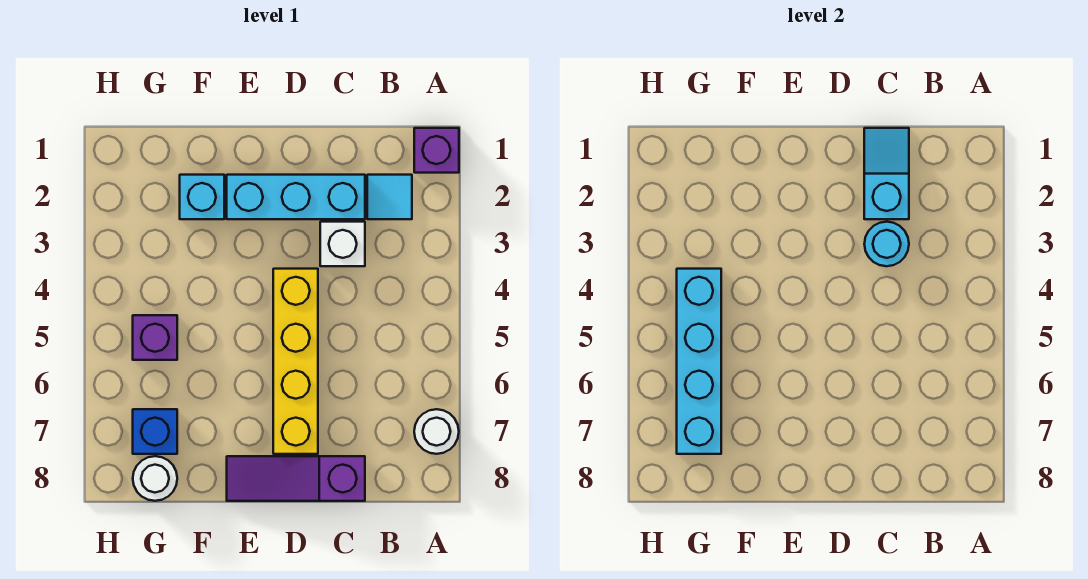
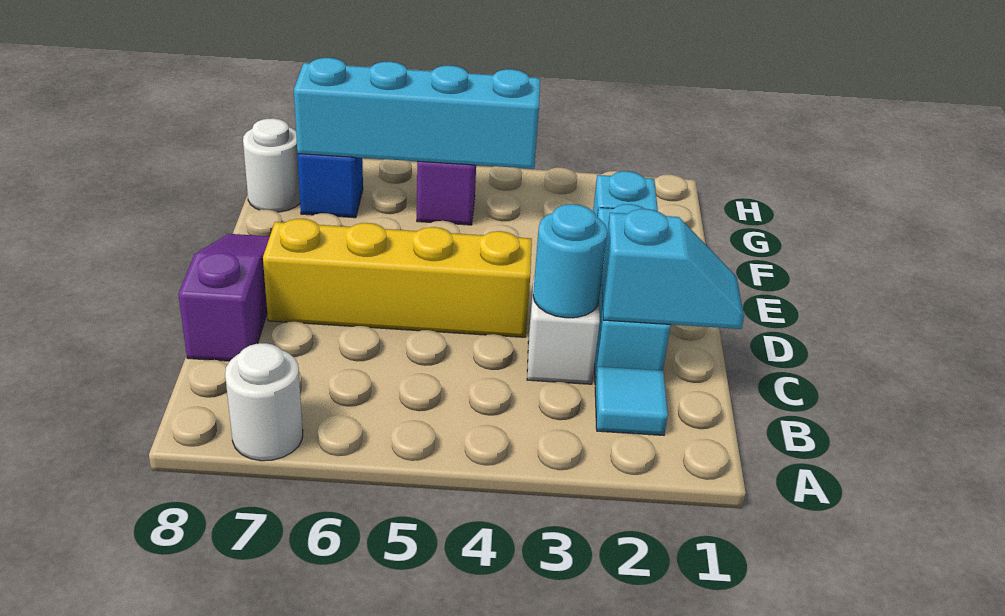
purple brick A1 level 1 -> none

